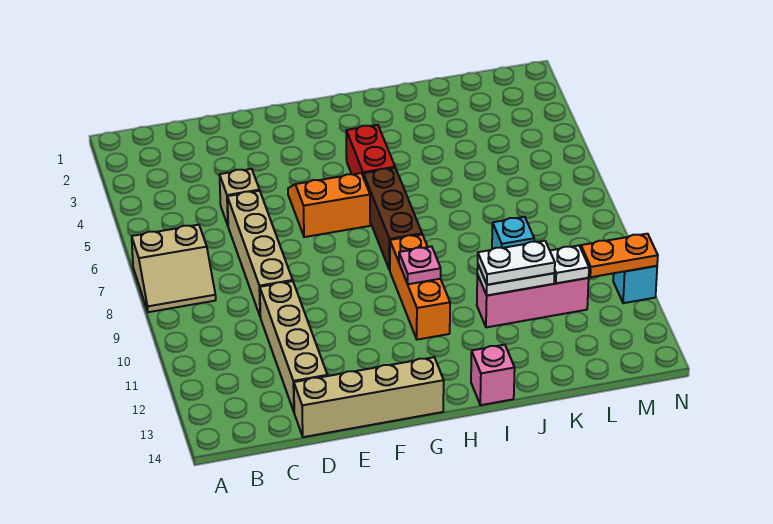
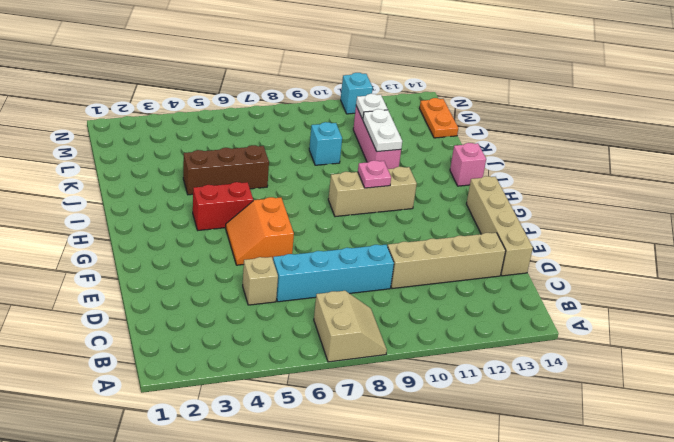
tan brick D6:D9 level 1 -> cyan brick D6:D9 level 1
brown brick H6:H8 level 1 -> brown brick J4:J6 level 1
orange brick H9:H11 level 1 -> tan brick H9:H11 level 1
white plate J11:K11 level 3 -> none
orange plate M11:N11 level 2 -> orange plate L14:M14 level 1

